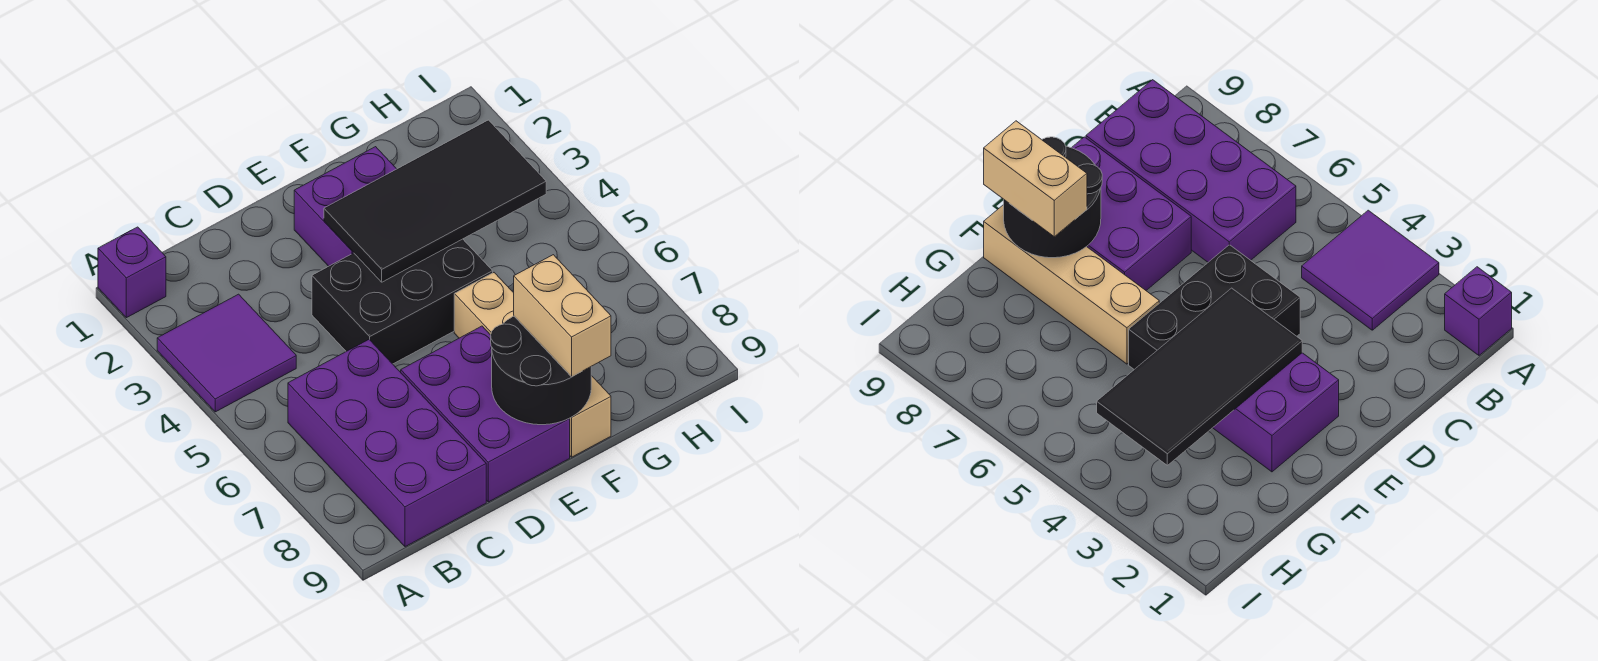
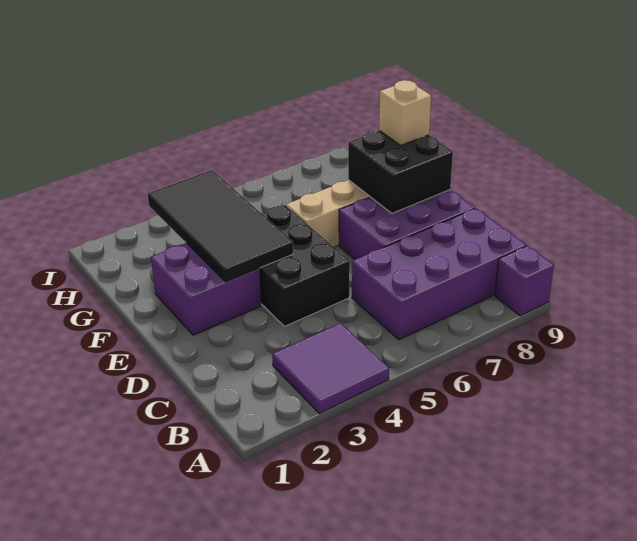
purple brick A1 level 1 -> purple brick A9 level 1
black round brick E8:F9 level 2 -> black brick E8:F9 level 2
tan brick F8:F9 level 3 -> tan brick F9 level 3

